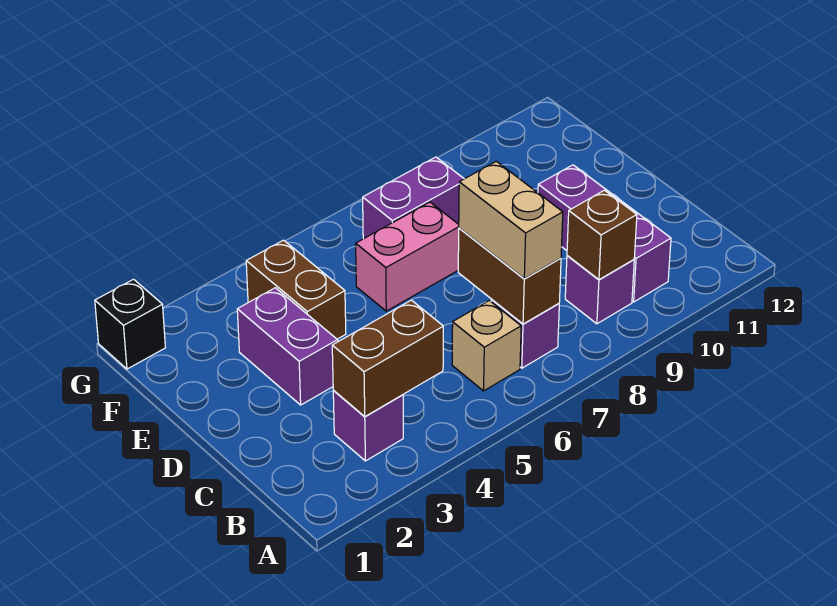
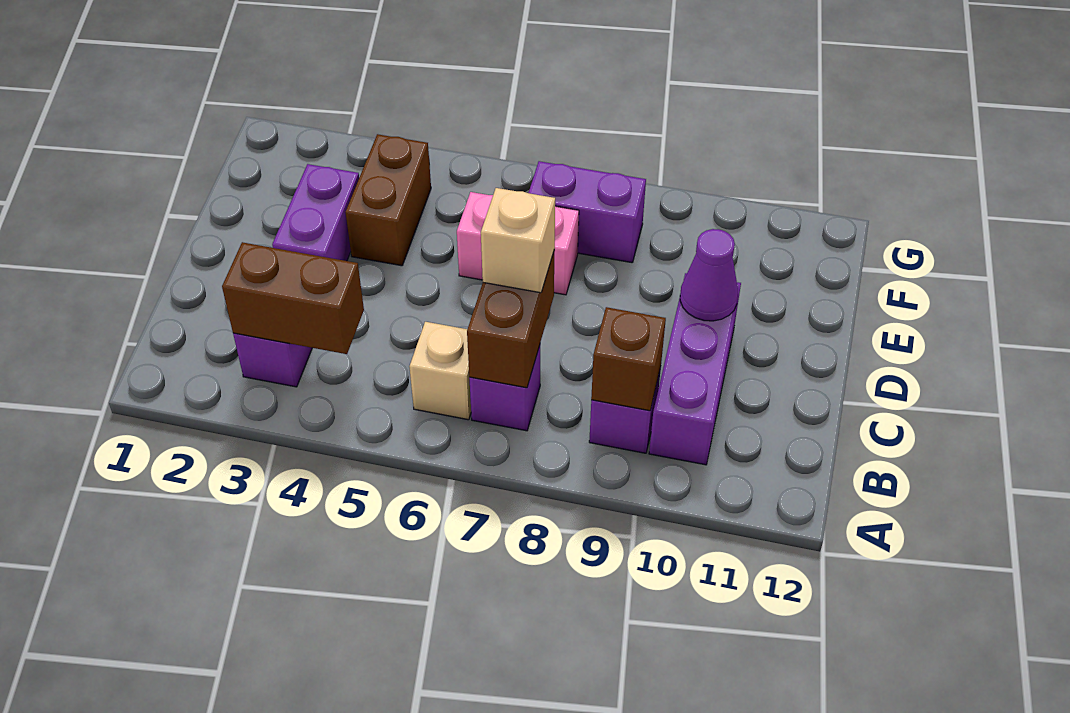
tan brick B7:C7 level 3 -> tan brick C7 level 3
none -> purple cone D10 level 2
black brick G1 level 1 -> none

